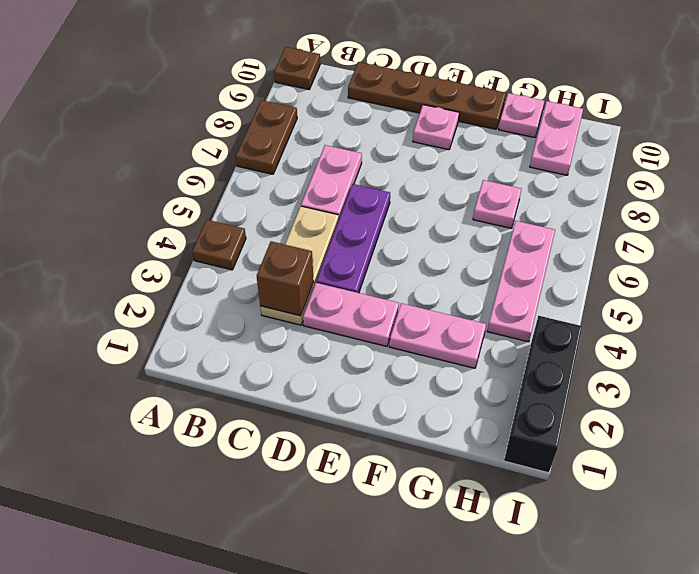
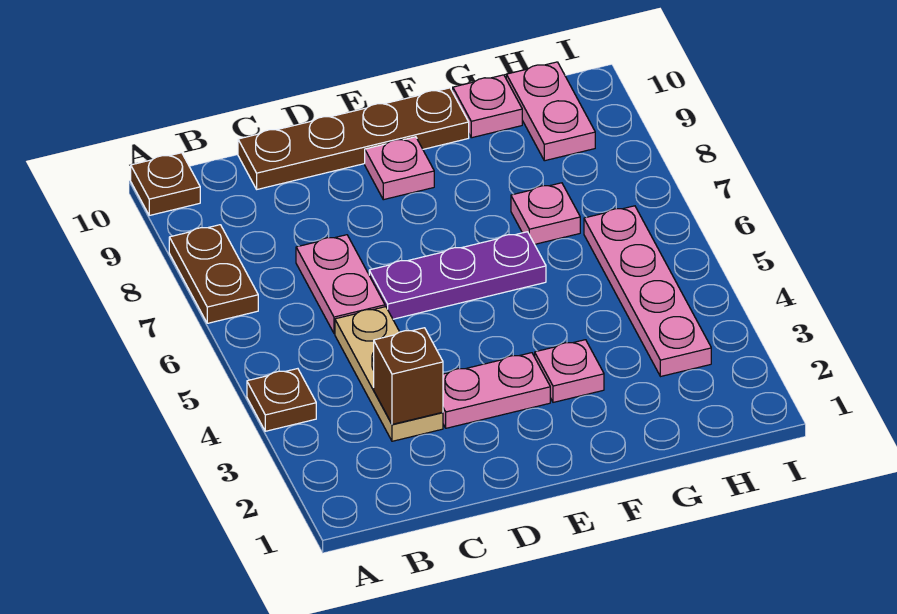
purple plate D4:D6 level 1 -> purple plate D6:F6 level 1
pink plate F3:G3 level 1 -> pink plate F3 level 1
pink plate H4:H6 level 1 -> pink plate H3:H6 level 1
black brick I1:I3 level 1 -> none

